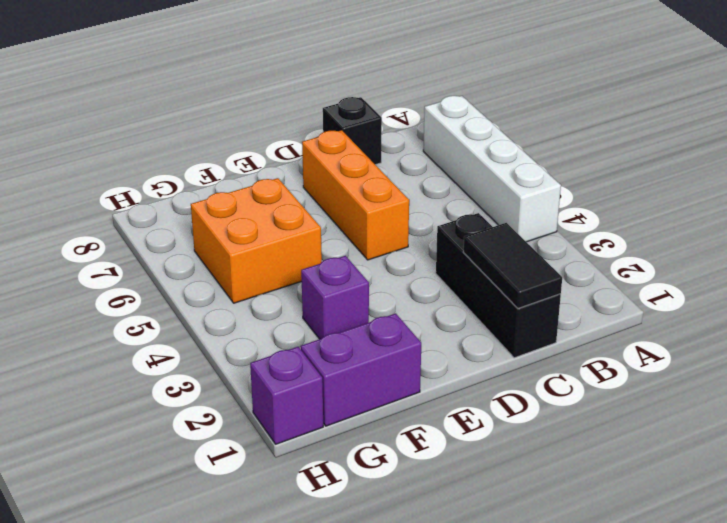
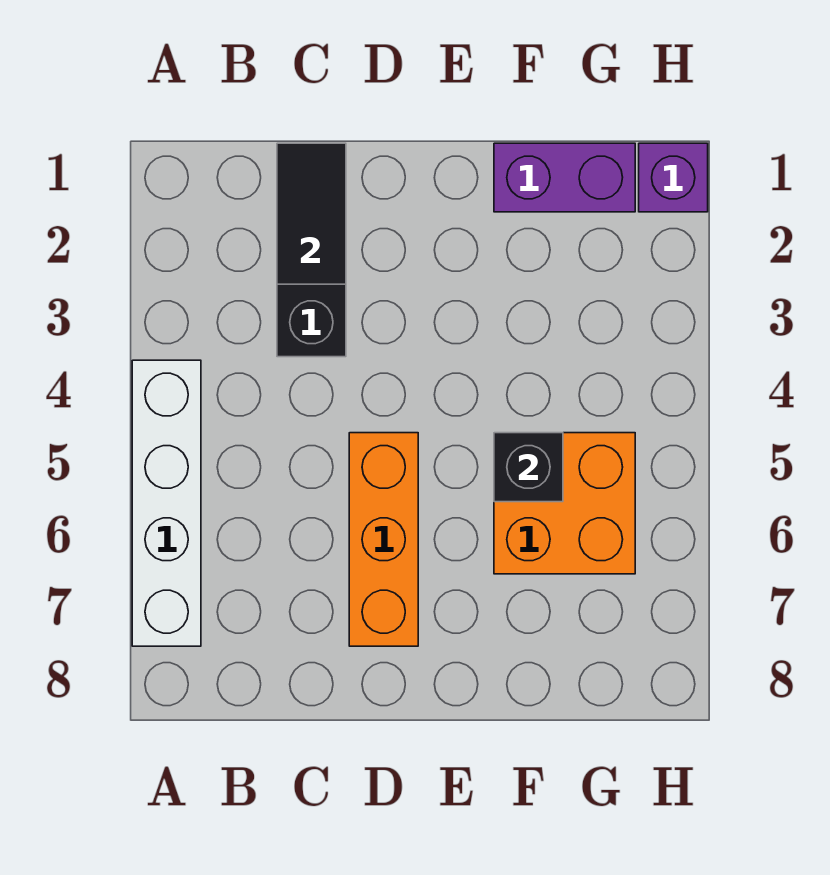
black brick C8 level 1 -> black brick F5 level 2
purple brick F3 level 1 -> none

